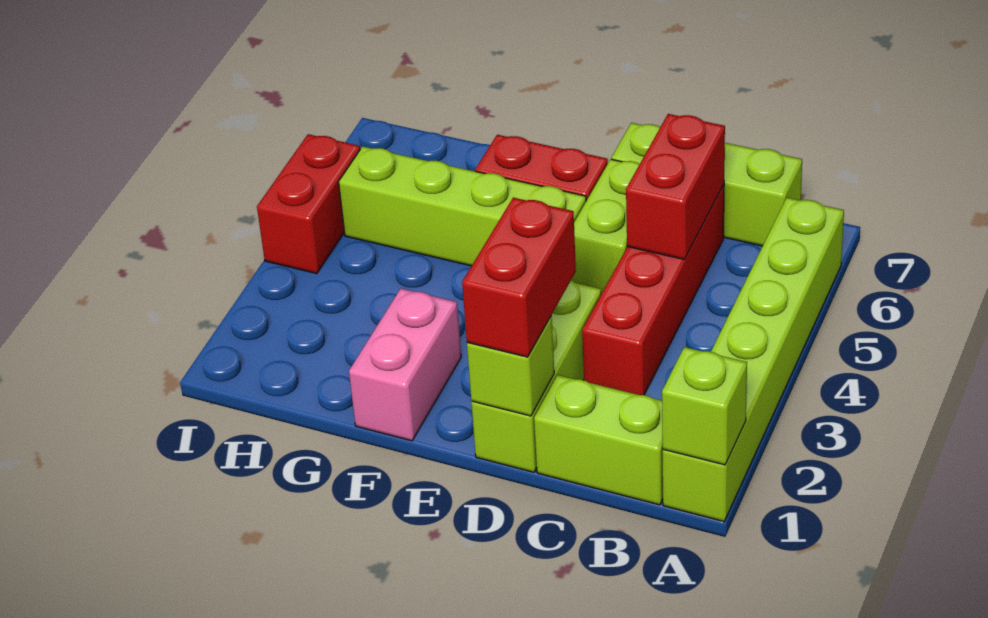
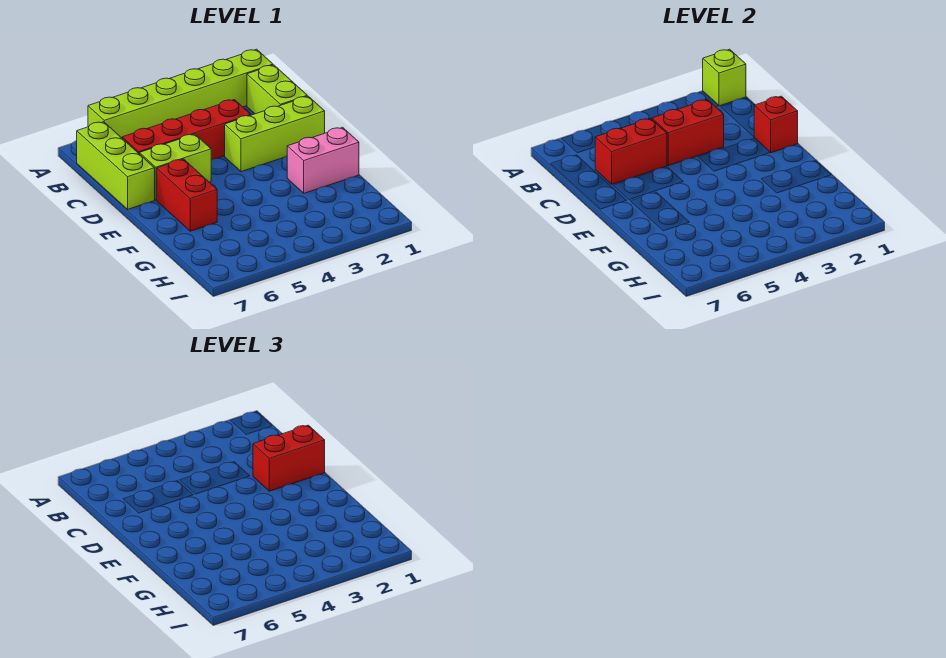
lime brick D1 level 2 -> red brick D1 level 2
lime brick E5:H5 level 1 -> none
red brick I4:I5 level 1 -> red brick C3:C4 level 2

